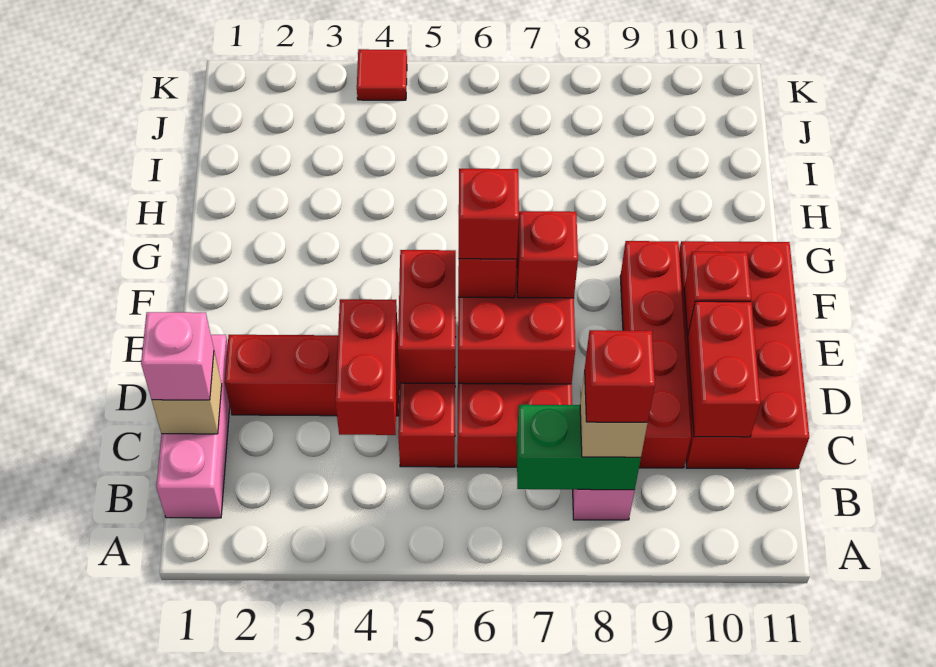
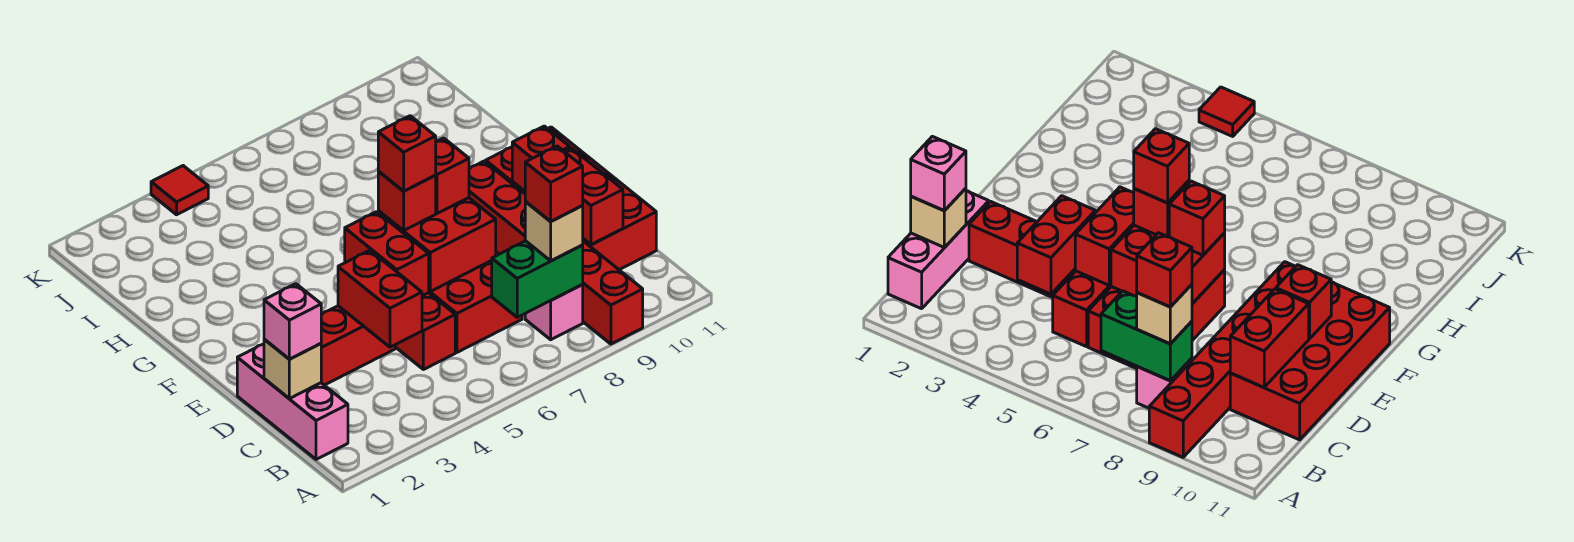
red brick C9:F9 level 1 -> red brick A9:F9 level 1

